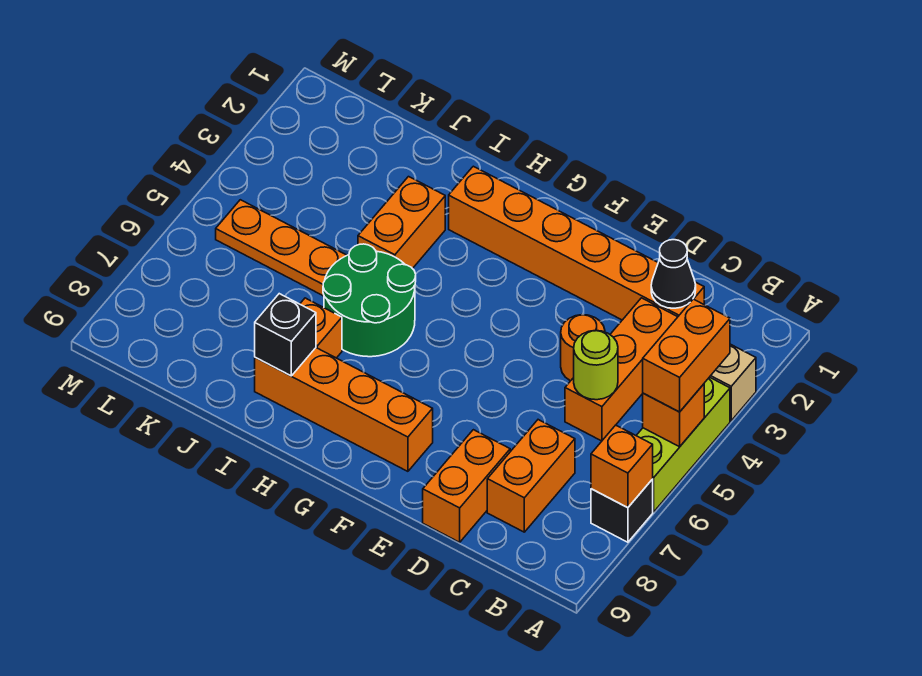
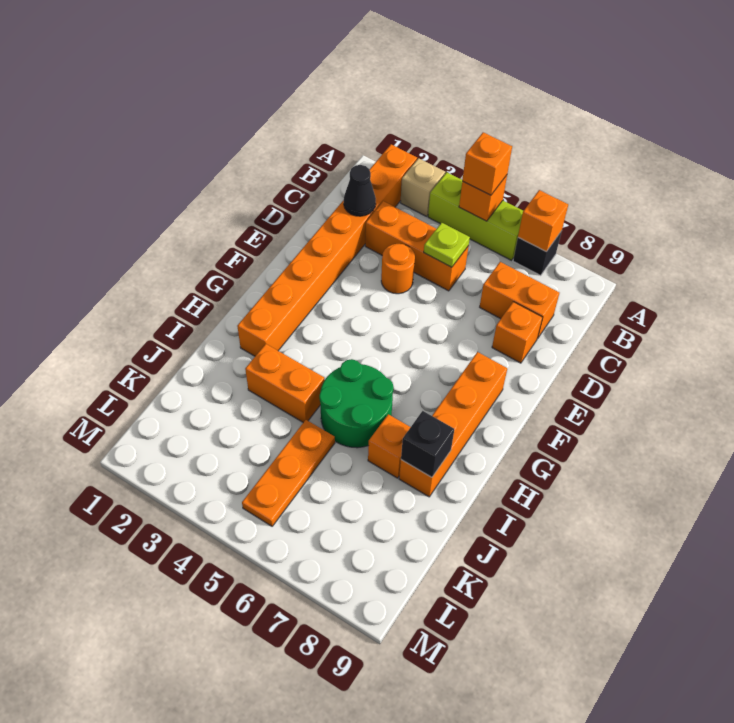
orange brick A4:A5 level 3 -> orange brick A5 level 3
orange brick C2:H2 level 1 -> orange brick A2:H2 level 1
lime round brick C5 level 2 -> lime plate C5 level 2
orange brick D8:D9 level 1 -> orange brick D8 level 1

